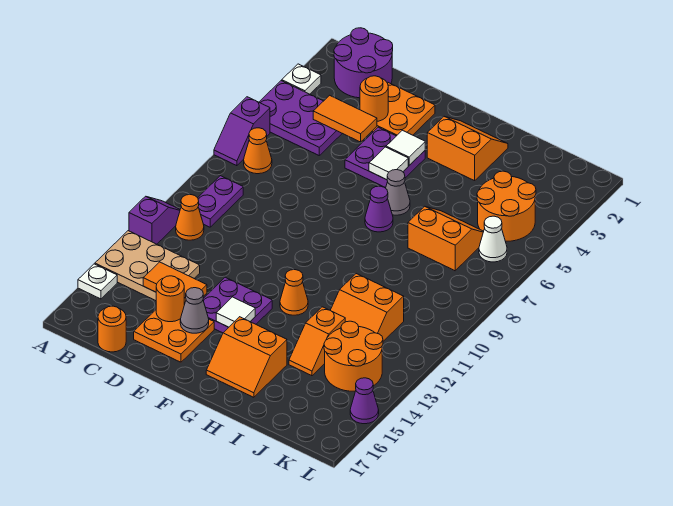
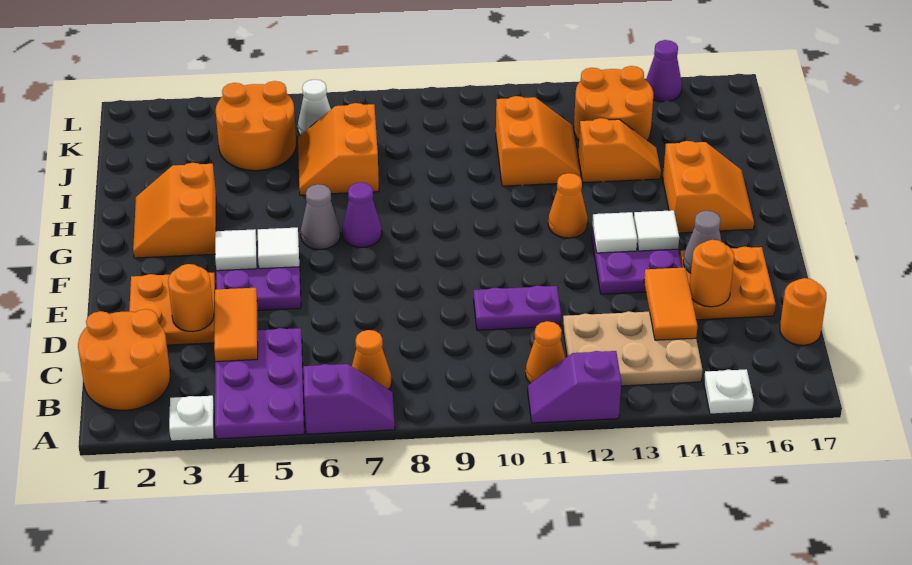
tan plate A13:C14 level 1 -> tan plate B12:C14 level 1
purple round brick B1:C2 level 1 -> orange round brick B1:C2 level 1
purple plate B9:B10 level 1 -> purple plate D10:D11 level 1
none -> white tile F13 level 2

